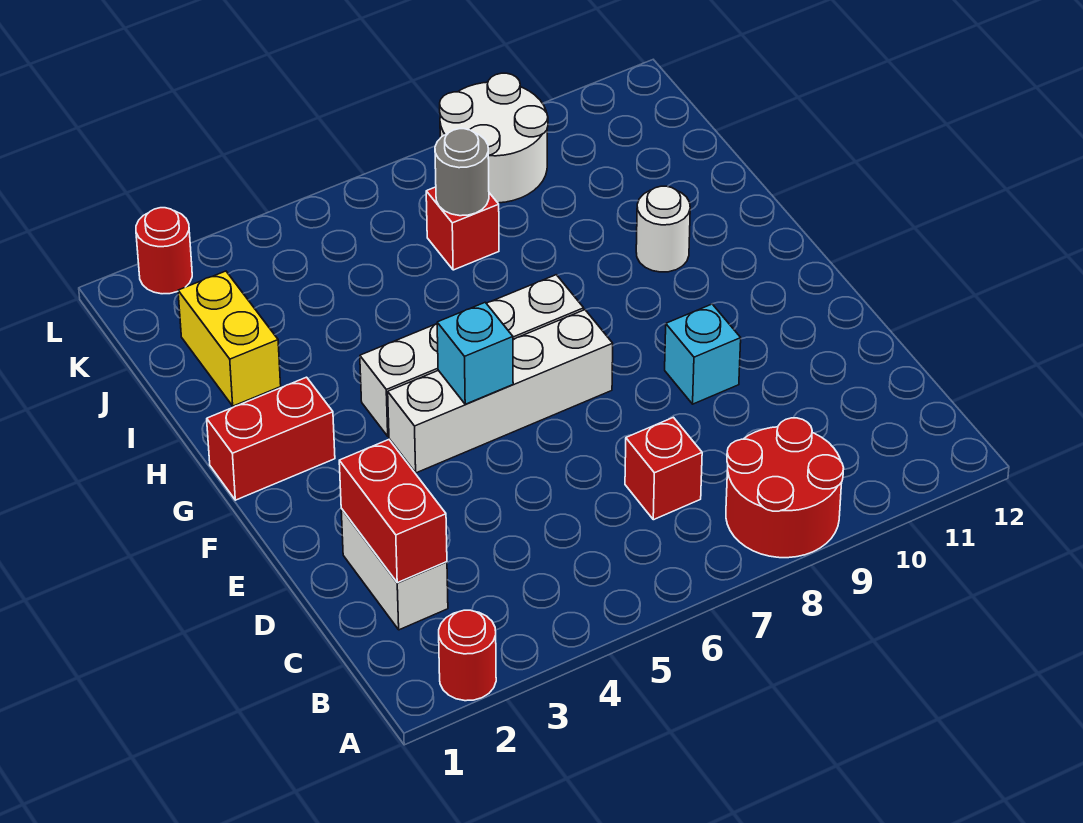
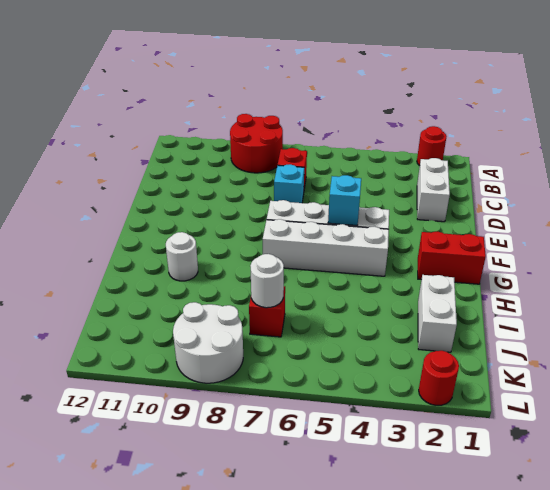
red brick C2:D2 level 2 -> none
cyan brick E9 level 1 -> cyan brick D7 level 1
yellow brick I2:J2 level 1 -> white brick I2:J2 level 1
grey round brick J7 level 2 -> white round brick J7 level 2

